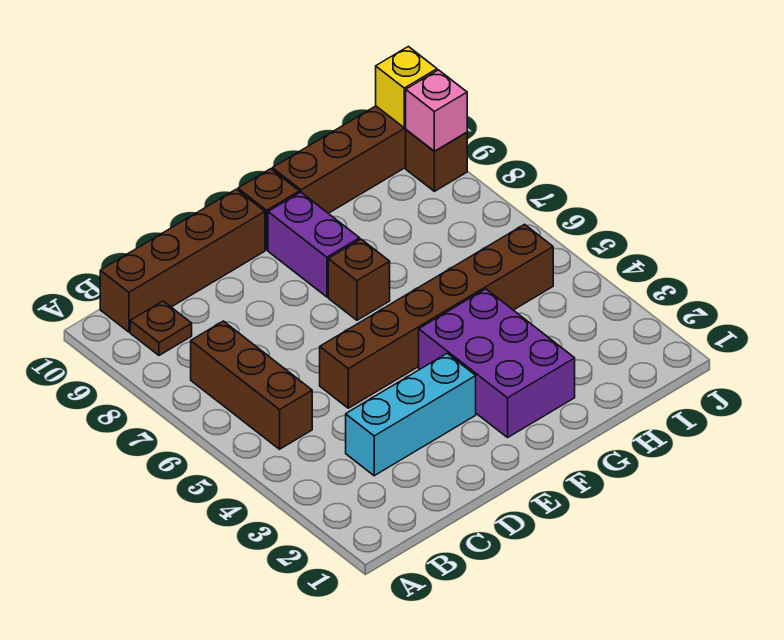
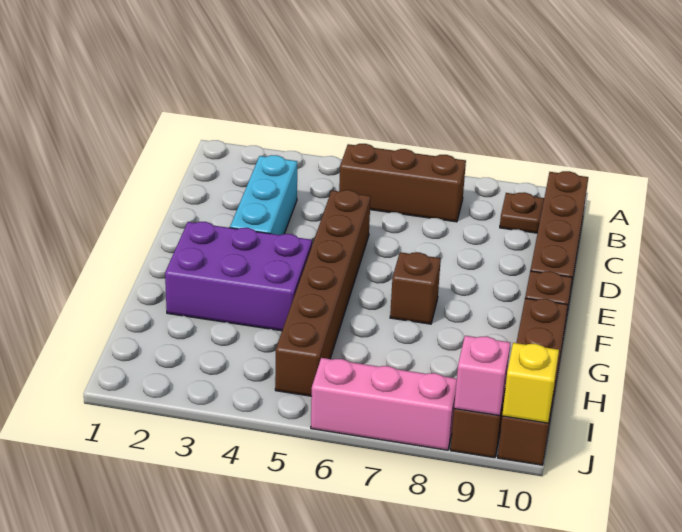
purple brick F8:F9 level 1 -> none
none -> pink brick J6:J8 level 1

